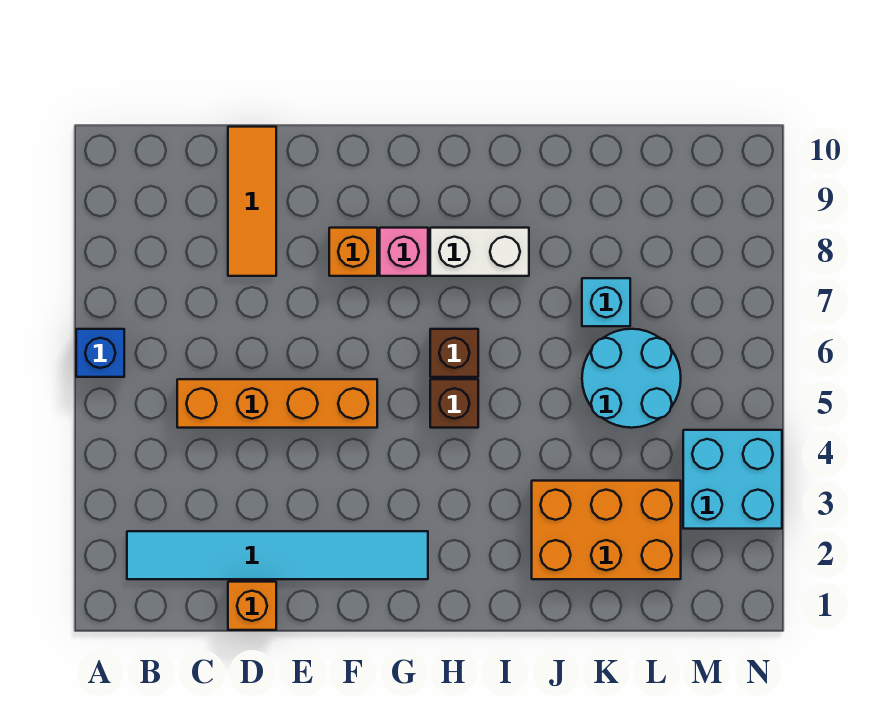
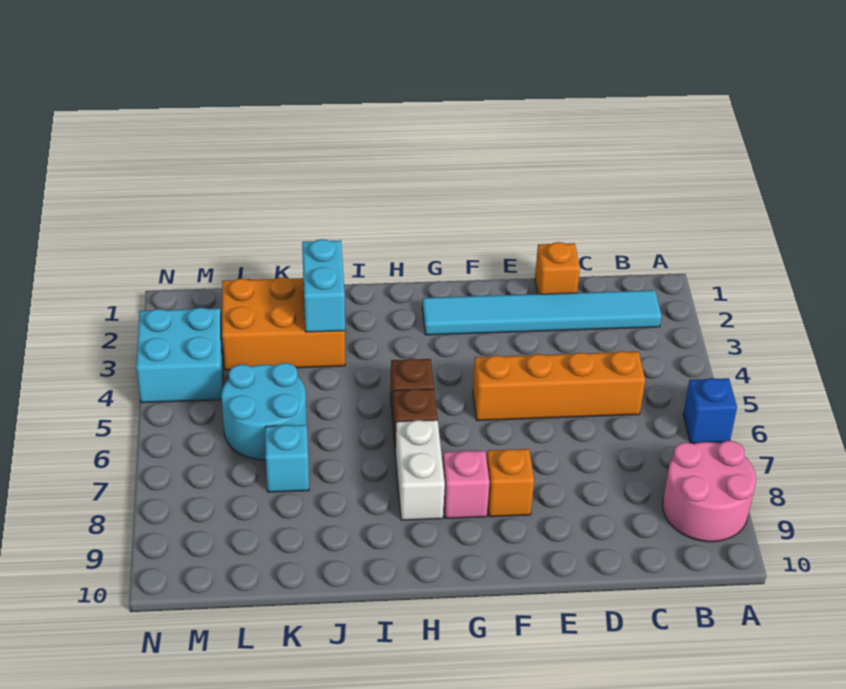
none -> pink round brick A8:B9 level 1
orange tile D8:D10 level 1 -> none
white brick H8:I8 level 1 -> white brick H7:H8 level 1
none -> cyan brick J2:J3 level 2

